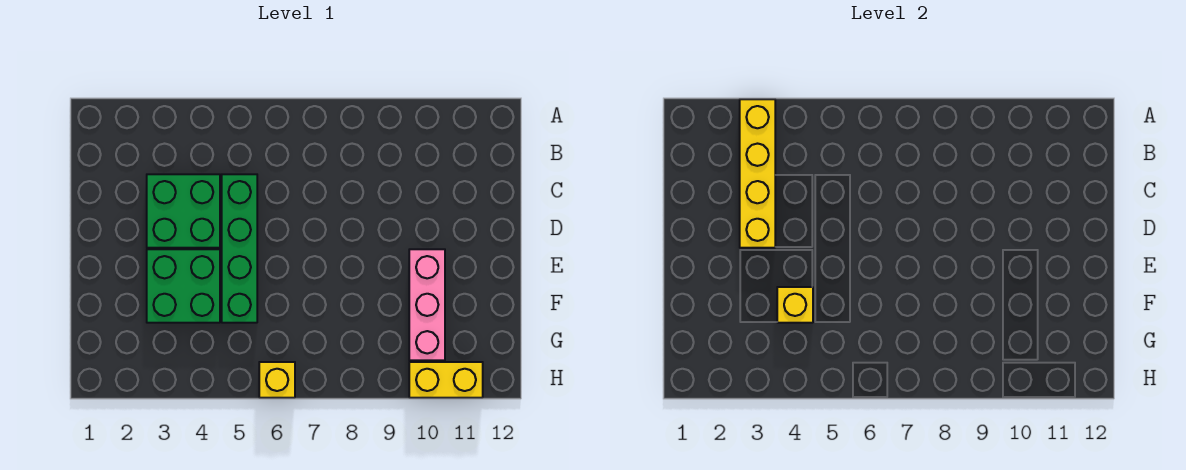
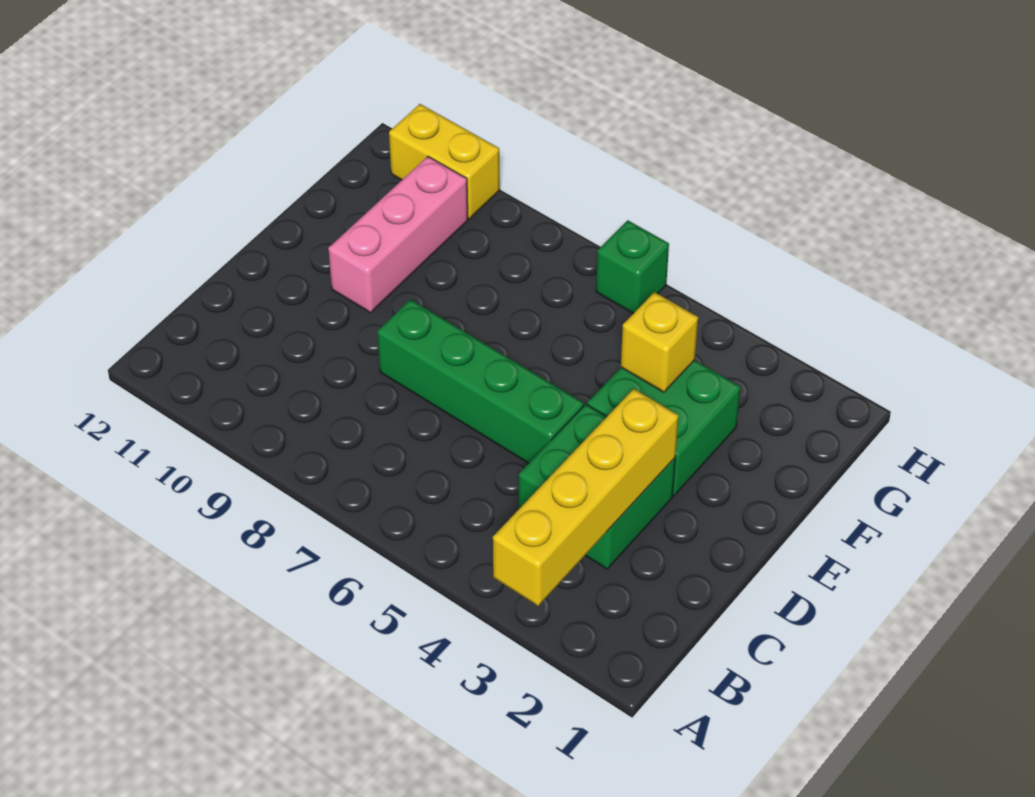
green brick C5:F5 level 1 -> green brick D5:D8 level 1
yellow brick H6 level 1 -> green brick H6 level 1

